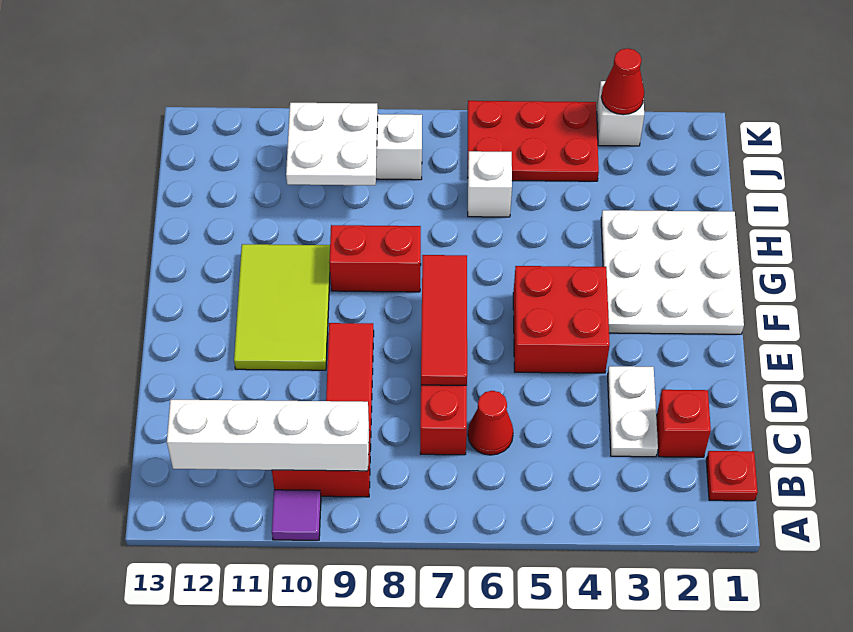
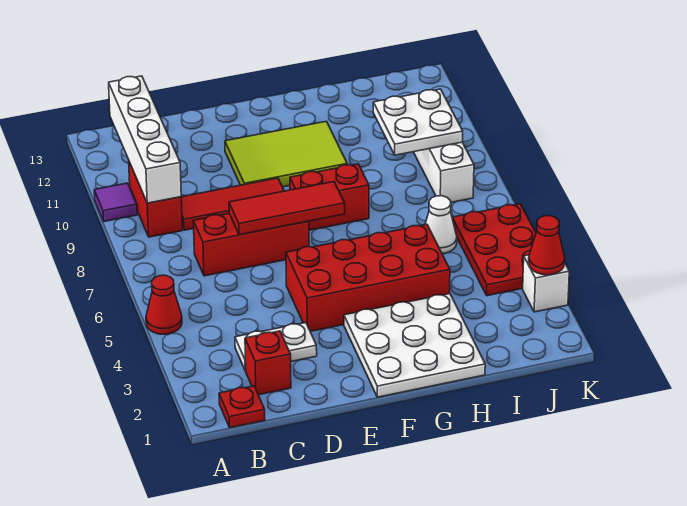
red cone C6 level 1 -> red cone A5 level 1
red brick E4:F5 level 1 -> red brick E4:H5 level 1
red brick G8:G9 level 1 -> red brick F8:G8 level 1
white brick I6 level 1 -> white cone I6 level 1

